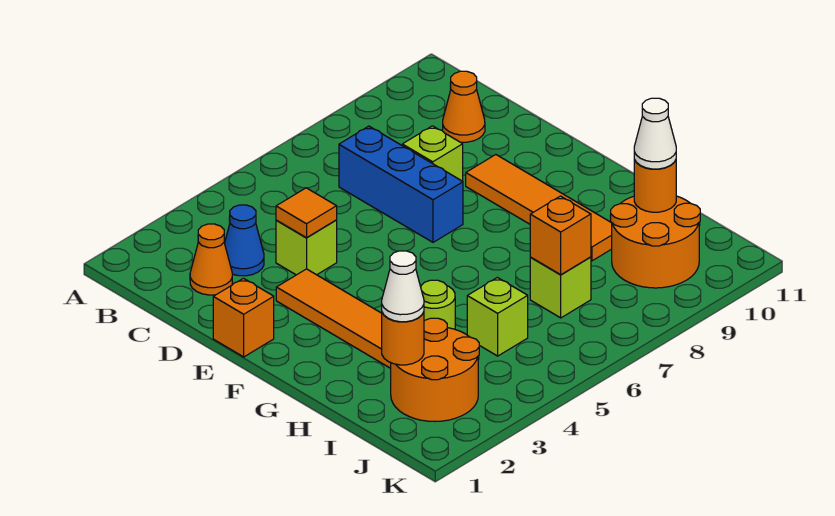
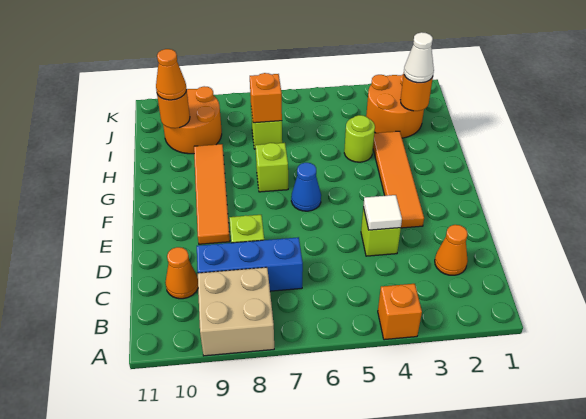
none -> tan brick A8:B9 level 1
blue cone C3 level 1 -> blue cone F6 level 1
blue brick C7:E7 level 1 -> blue brick C7:C9 level 1
orange tile D4 level 2 -> white tile D4 level 2
orange brick E1 level 1 -> orange brick A4 level 1
lime brick I5 level 1 -> lime brick G7 level 1
white cone I10 level 3 -> orange cone I10 level 3

